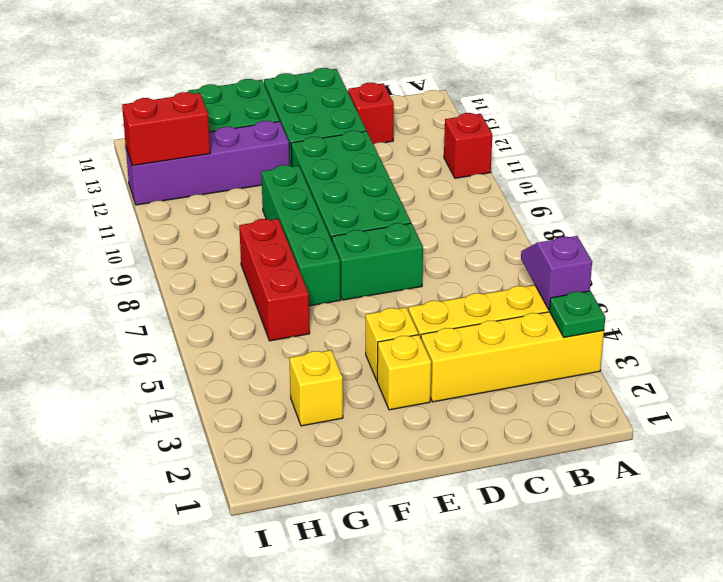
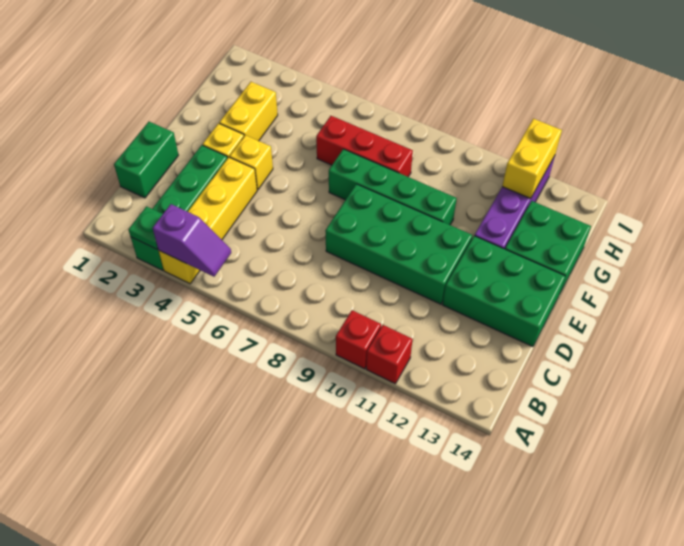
yellow brick A3:D3 level 1 -> green brick A3:D3 level 1
red brick C13 level 1 -> red brick A10 level 1
green brick D7:E7 level 1 -> green brick C1:D1 level 1
yellow brick G3 level 1 -> yellow brick F3:G3 level 1
red brick H12:I12 level 2 -> yellow brick H12:I12 level 2

